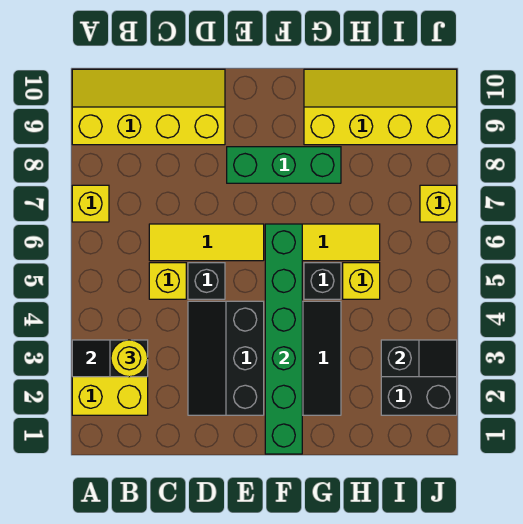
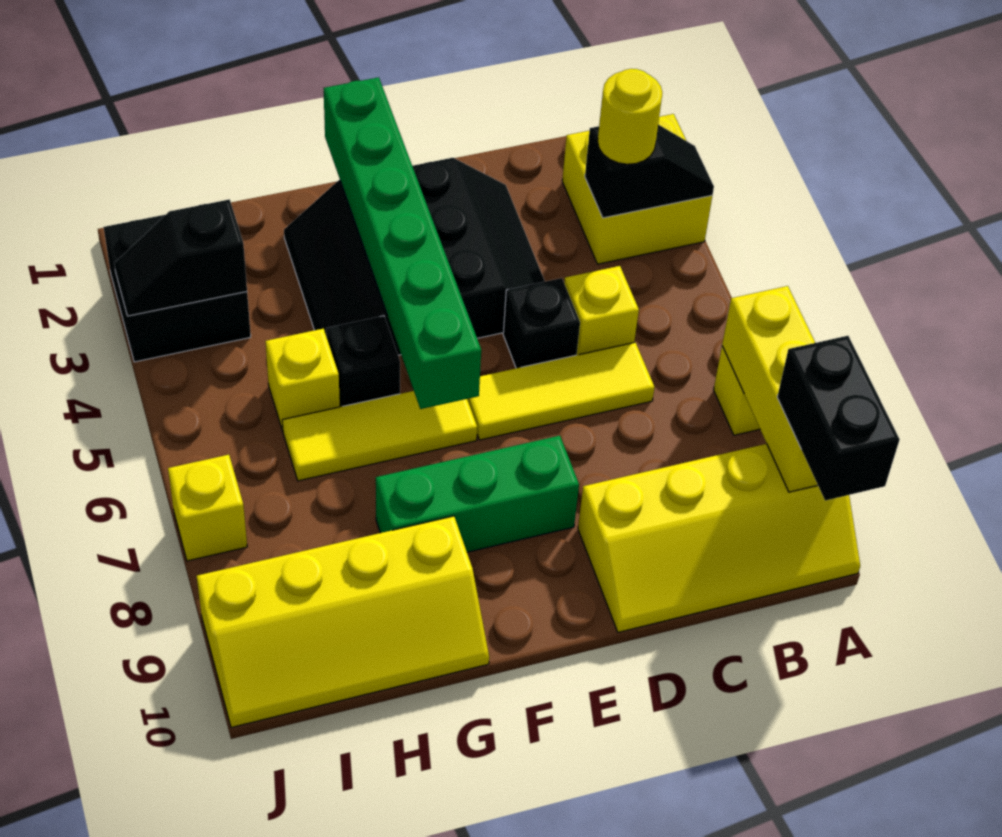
none -> yellow brick A7:A9 level 2
none -> black brick A9:A10 level 3

